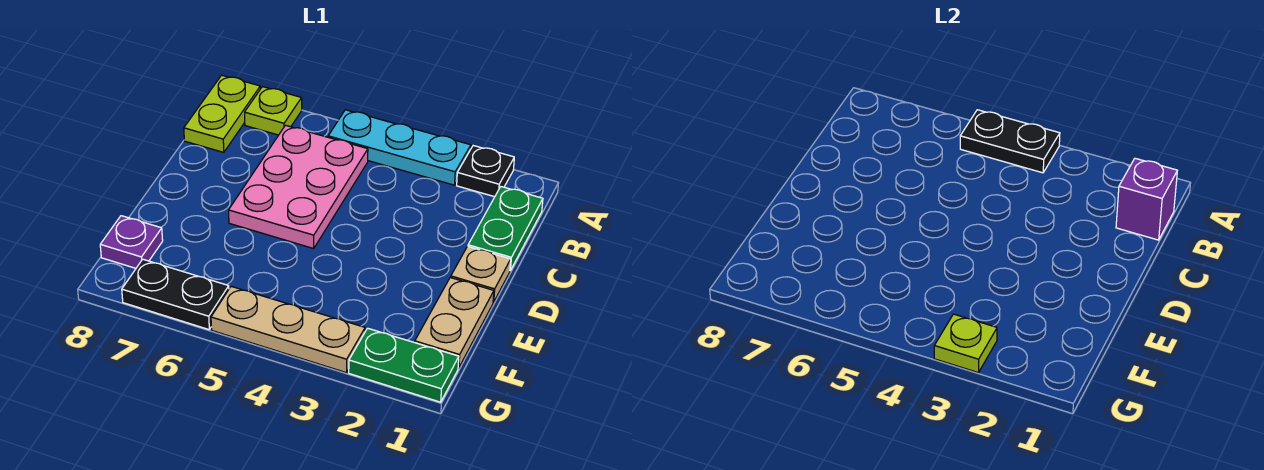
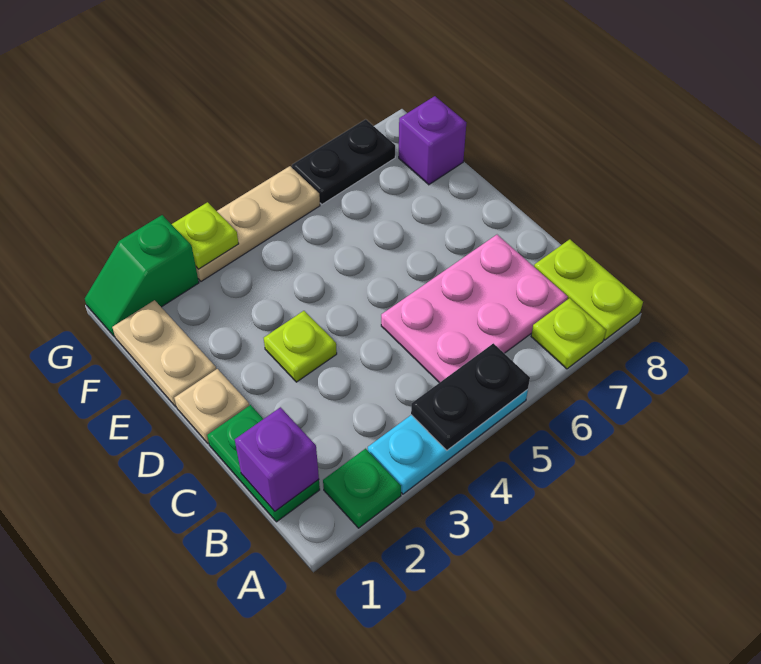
black plate A2 level 1 -> green plate A2 level 1
pink plate B5:D6 level 1 -> pink plate B5:C7 level 1
none -> lime plate D3 level 1
purple plate F8 level 1 -> purple brick F8 level 1
green plate G1:G2 level 1 -> green slope G1:G2 level 1 top 2

